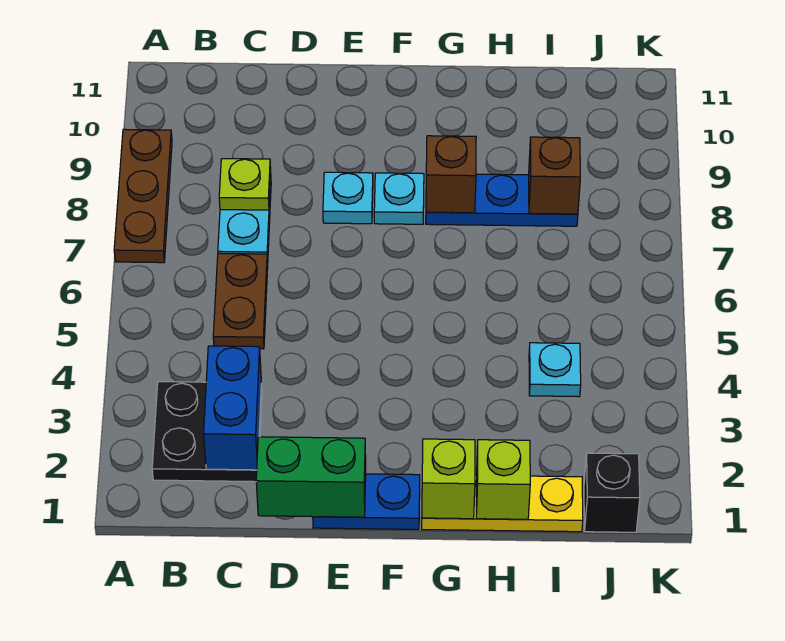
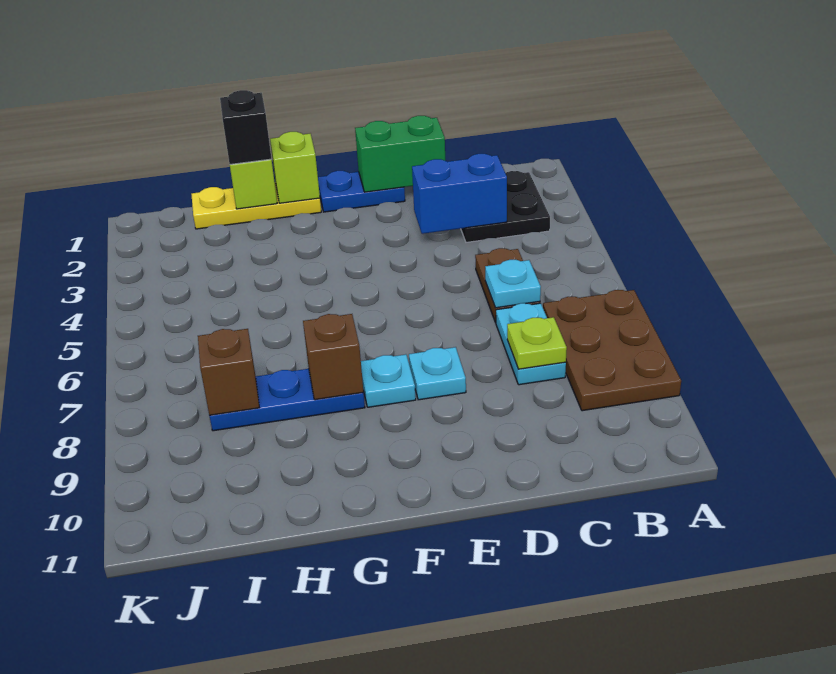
brown plate A7:A9 level 1 -> brown plate A7:B9 level 1
blue brick C2:C3 level 2 -> blue brick C3:D3 level 2
cyan plate I4 level 1 -> cyan plate C6 level 2
black brick J1 level 1 -> black brick H1 level 3

